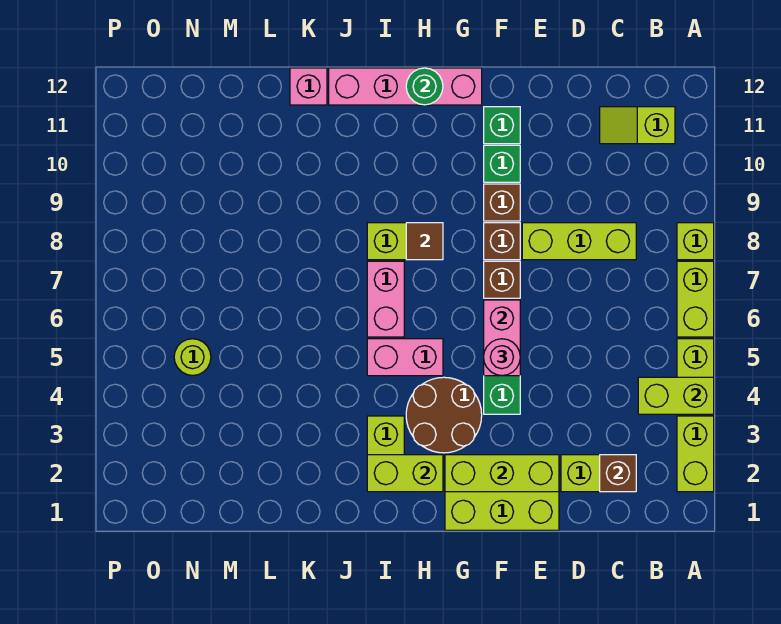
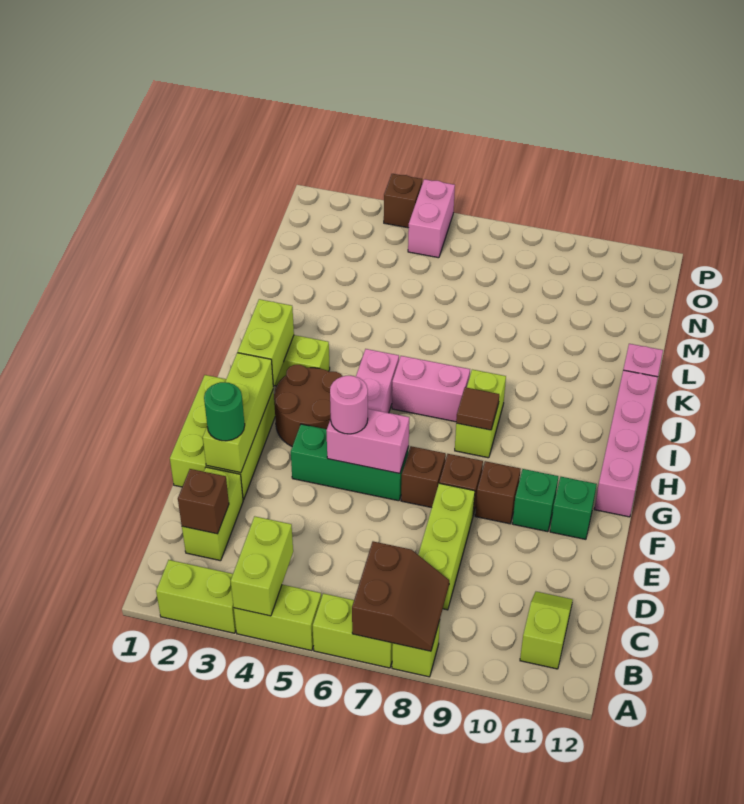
none -> brown slope A7:B8 level 2 top 7
green round brick H12 level 2 -> green round brick E2 level 3
lime round brick N5 level 1 -> none
none -> pink brick O5:P5 level 1
none -> brown brick P4 level 1

